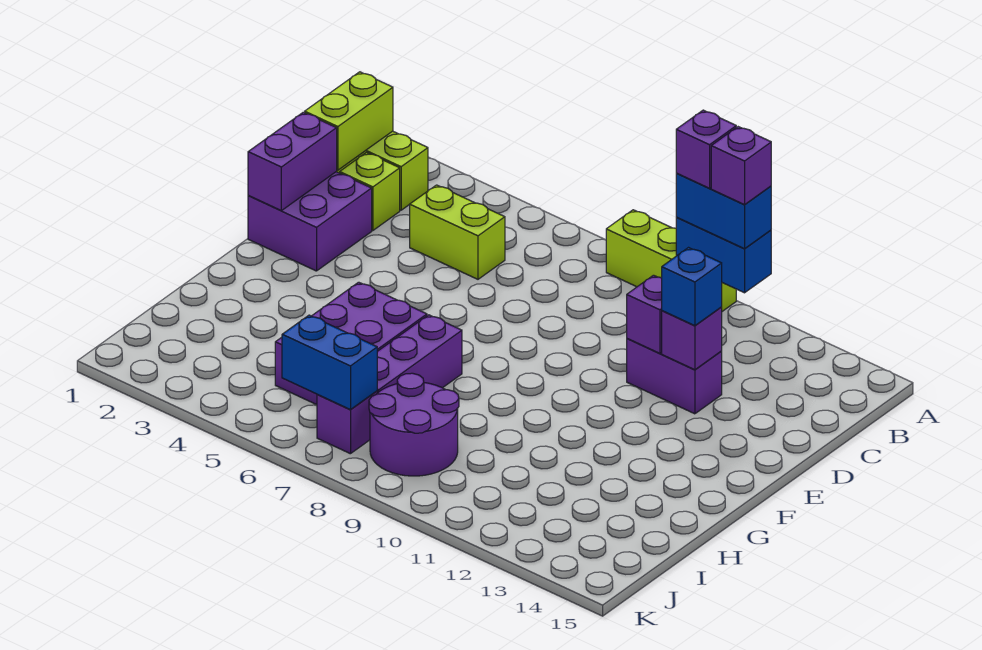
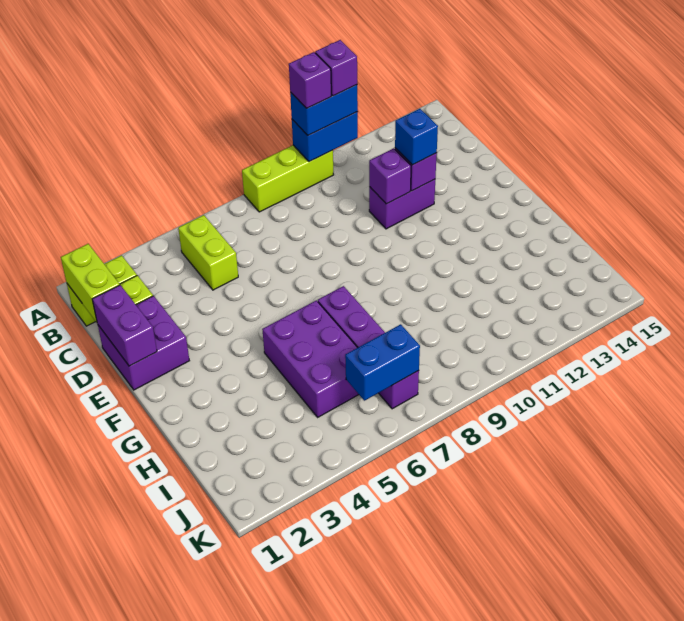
lime brick C4:C5 level 1 -> lime brick B5:C5 level 1
purple round brick I8:J9 level 1 -> none

